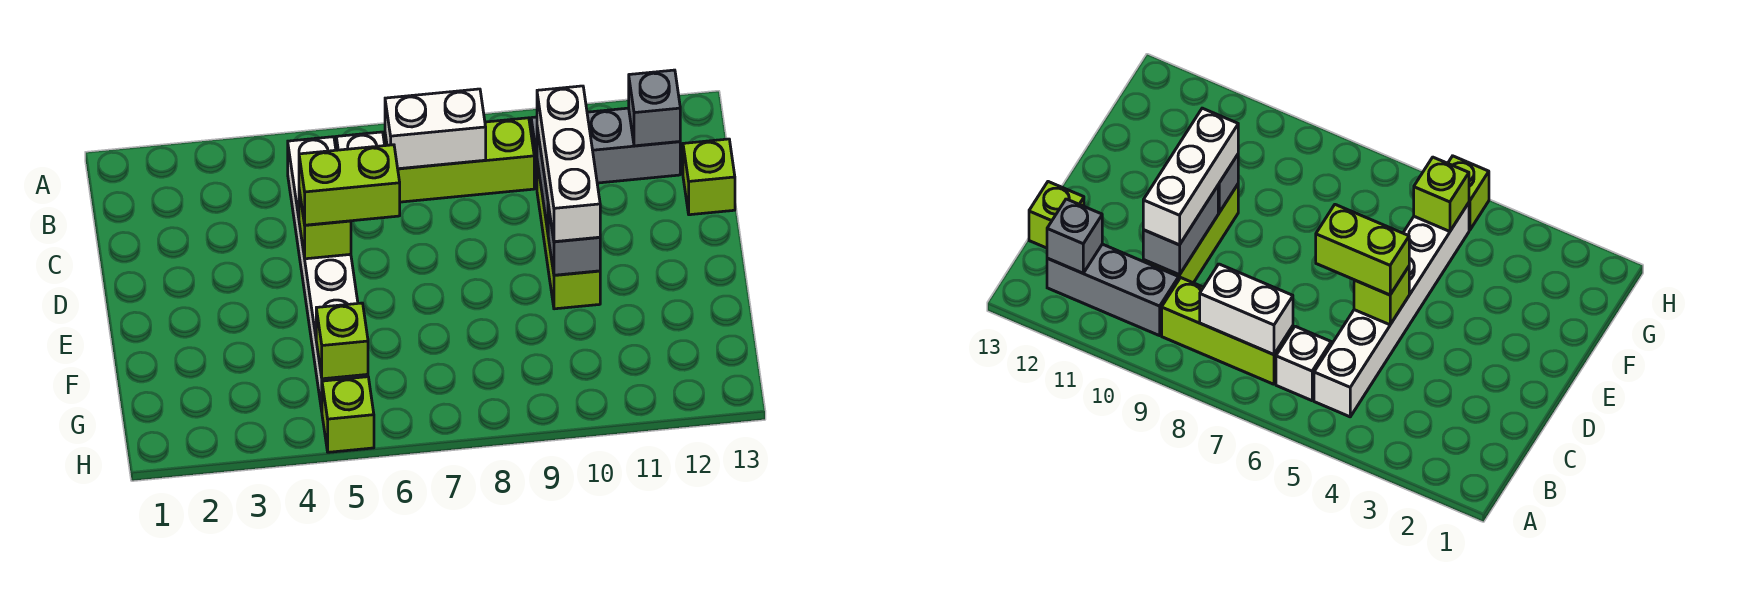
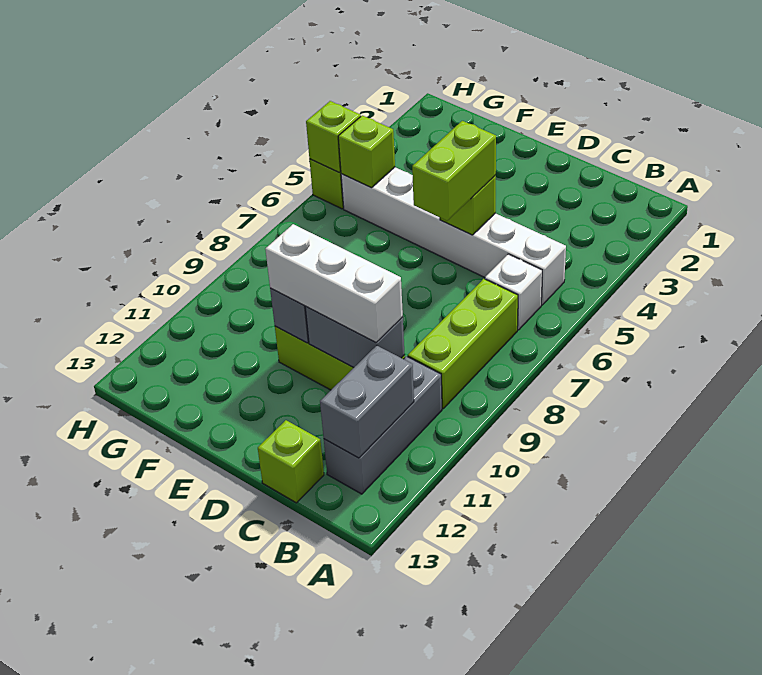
white brick B7:B8 level 2 -> none
grey brick B12 level 2 -> grey brick B11:B12 level 2
none -> lime brick H5 level 2

